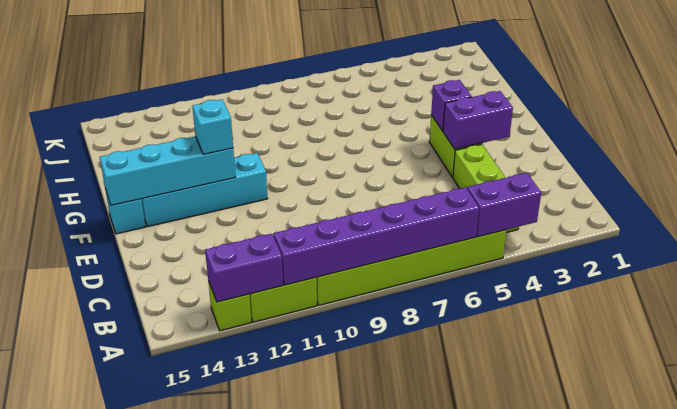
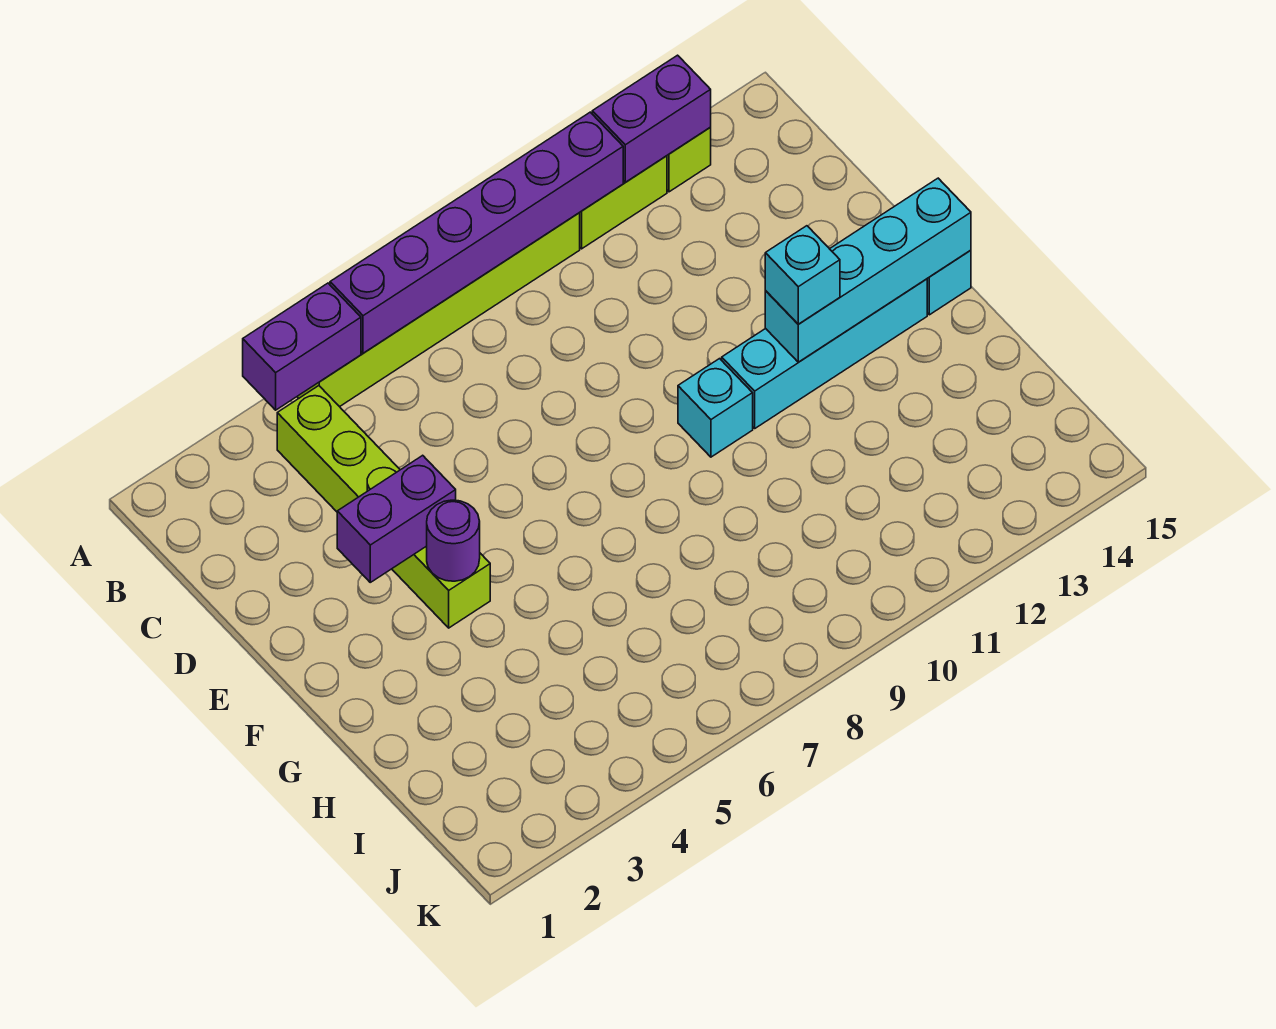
purple brick F4 level 2 -> purple round brick F4 level 2
none -> cyan brick F10 level 1

